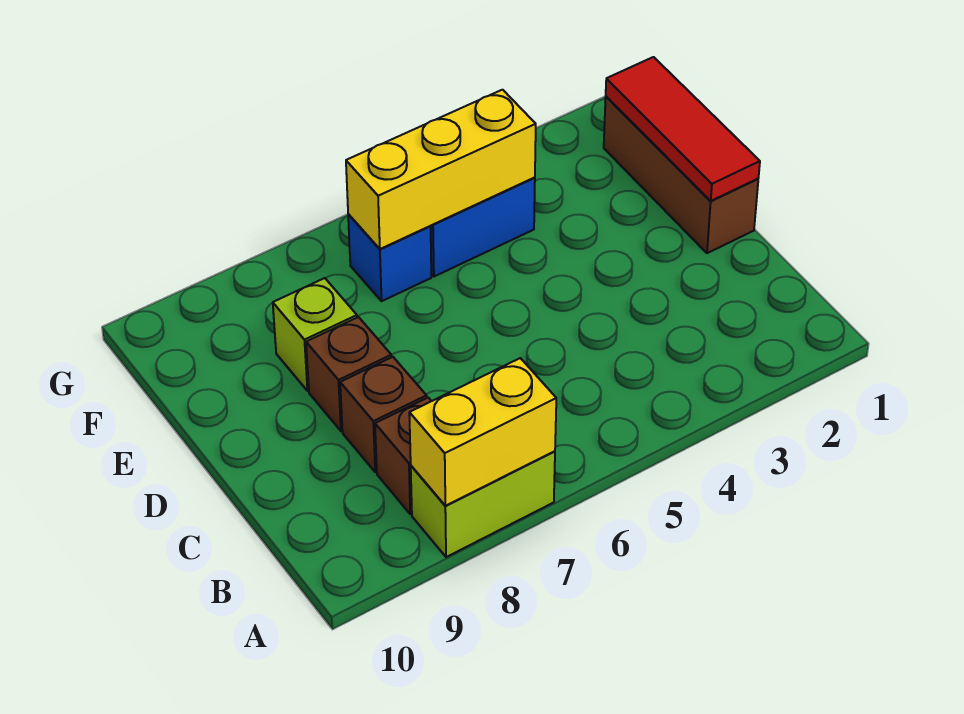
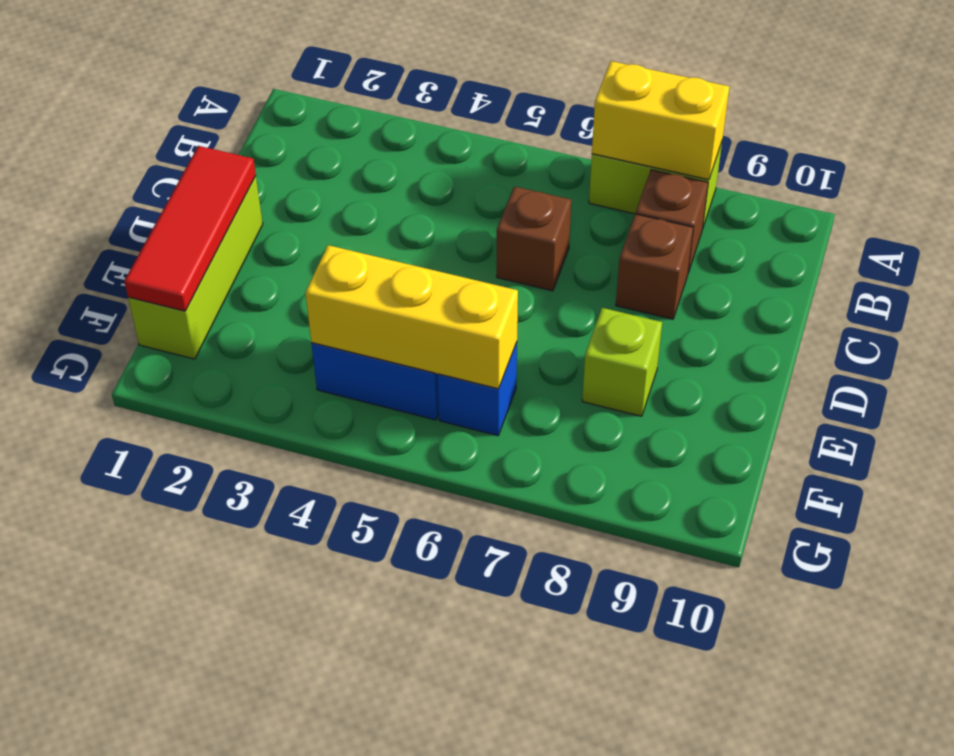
brown brick D1:F1 level 1 -> lime brick D1:F1 level 1
brown brick D8 level 1 -> brown brick C6 level 1

